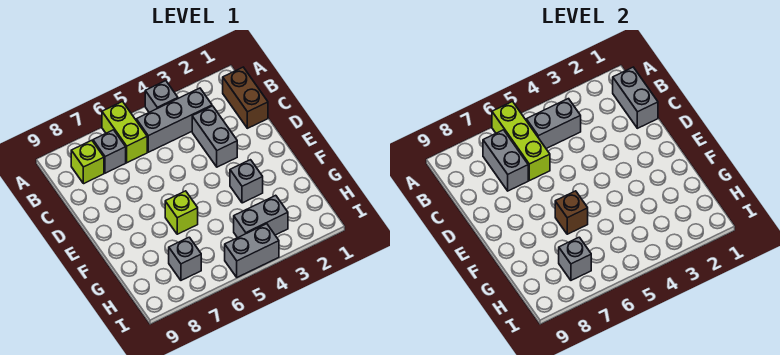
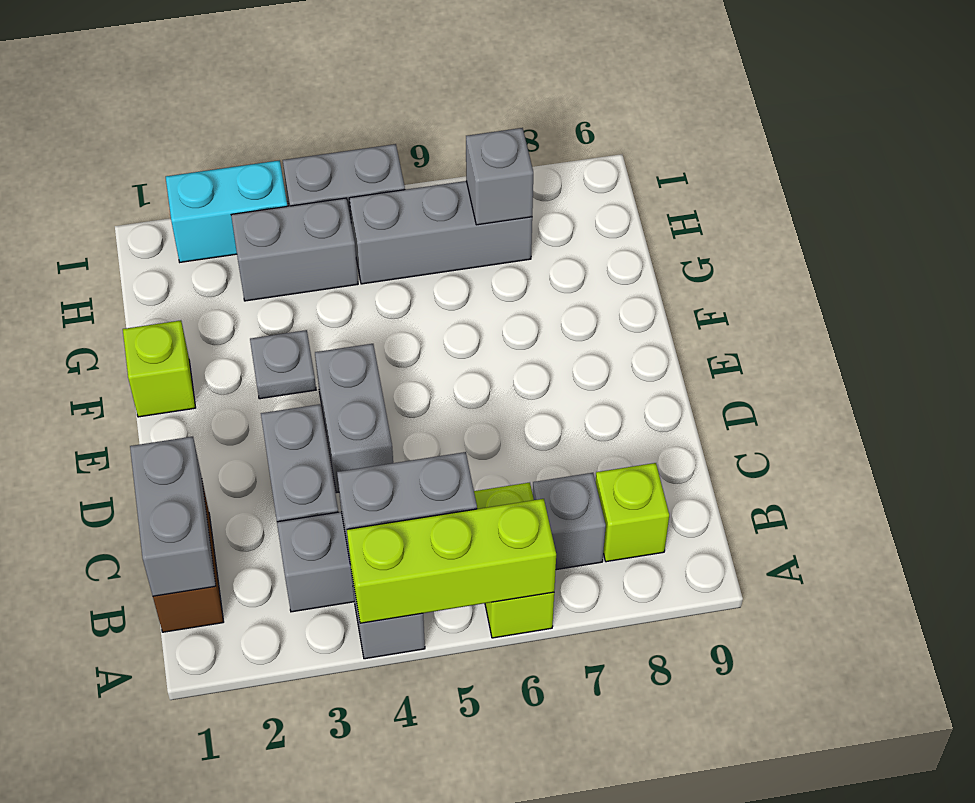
lime brick A6:C6 level 2 -> lime brick A4:A6 level 2
grey brick B7:C7 level 2 -> grey brick D4:E4 level 1
grey brick F3 level 1 -> grey plate F3 level 1
lime brick F6 level 1 -> lime brick F1 level 1
brown brick F6 level 2 -> none
grey brick H7 level 1 -> grey brick H5:H7 level 1
none -> cyan brick I2:I3 level 1

